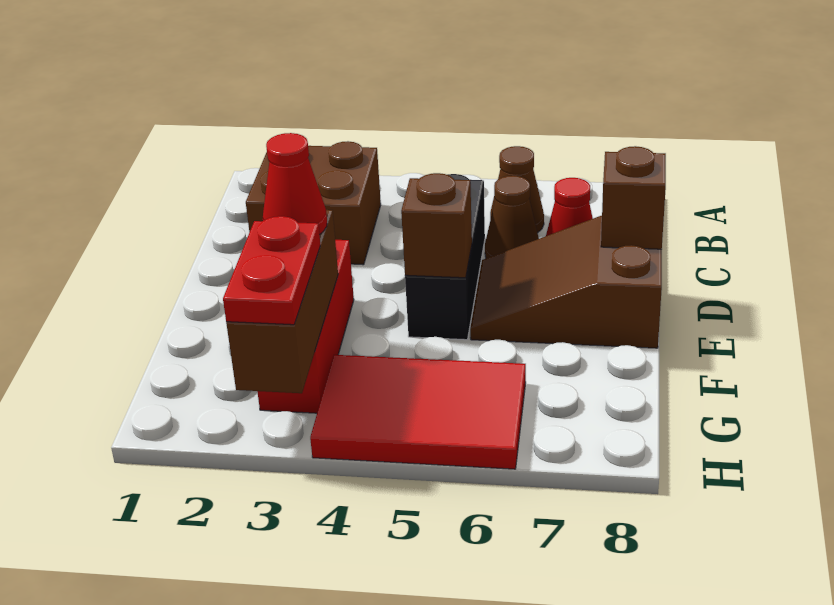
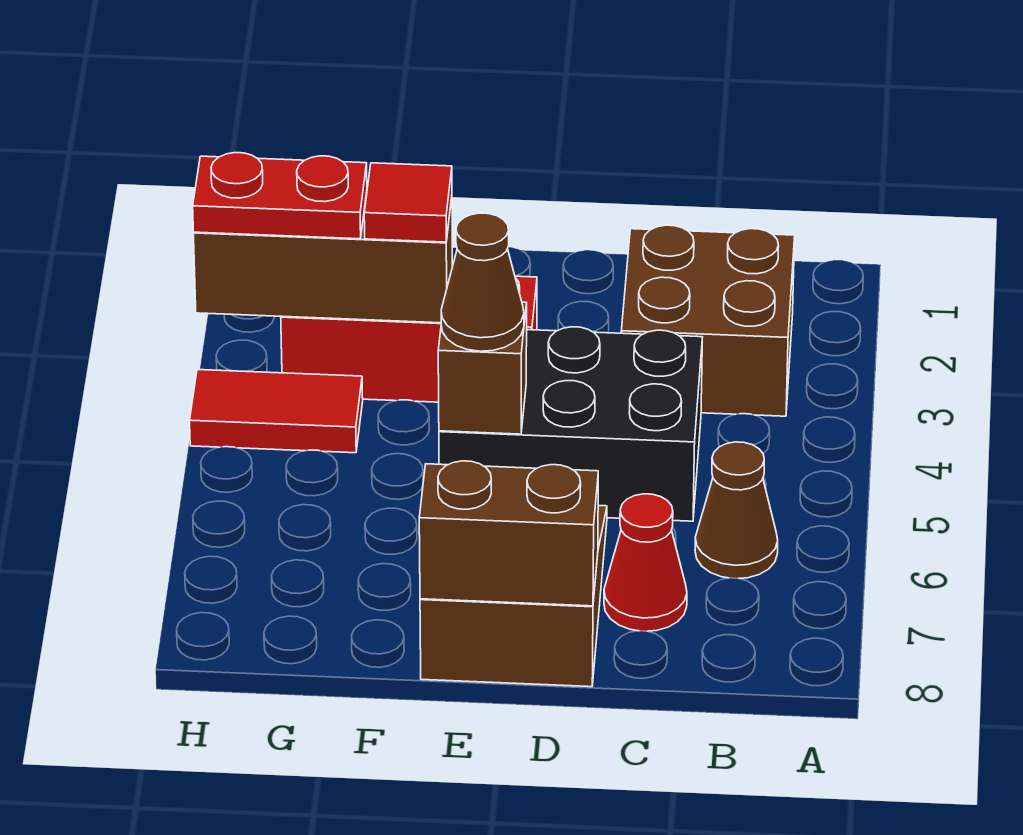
black brick C5:E5 level 1 -> black brick C4:E5 level 1
brown cone C6 level 1 -> brown cone E5 level 3
brown brick D8 level 2 -> brown brick D8:E8 level 2
red cone F3 level 3 -> red tile F3 level 3
red tile G4:H6 level 1 -> red tile G4:H4 level 1

